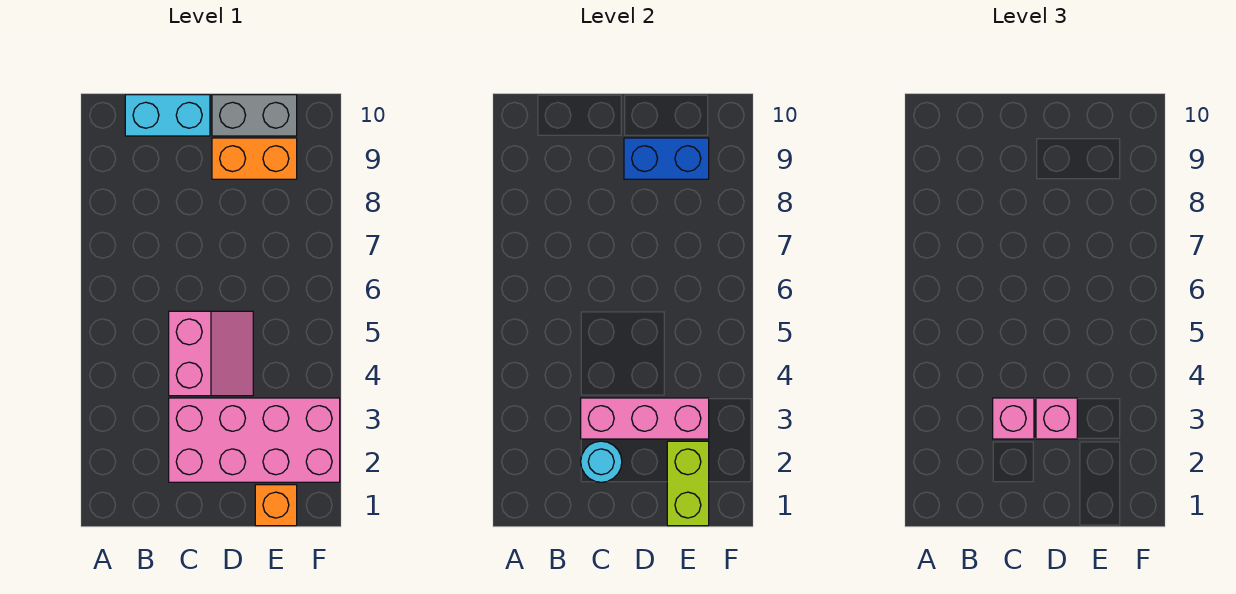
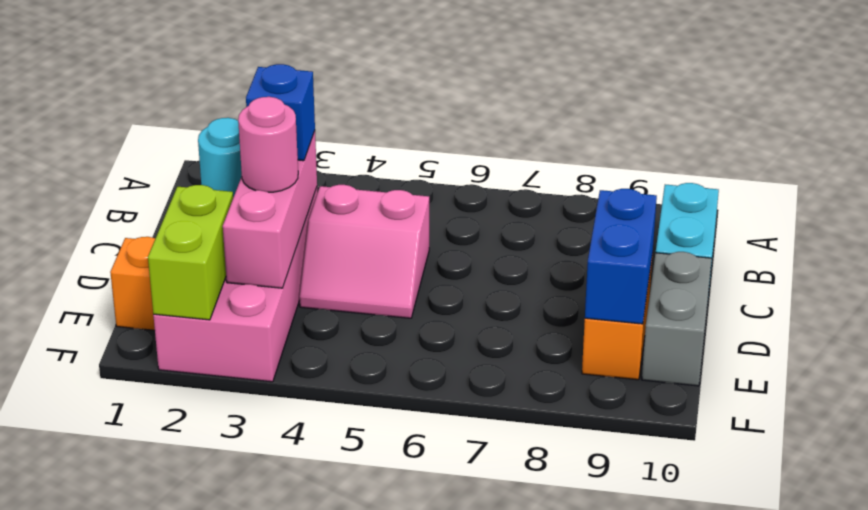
pink brick C3 level 3 -> blue brick C3 level 3
pink brick D3 level 3 -> pink round brick D3 level 3
lime brick E1:E2 level 2 -> lime brick E2:F2 level 2

